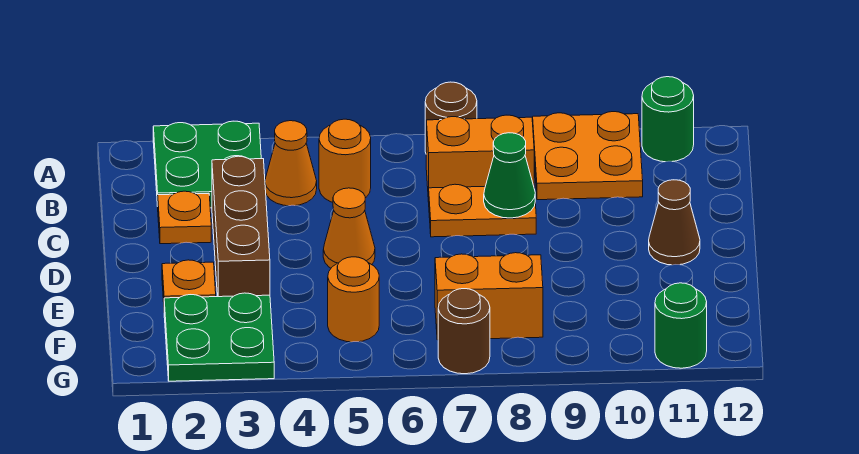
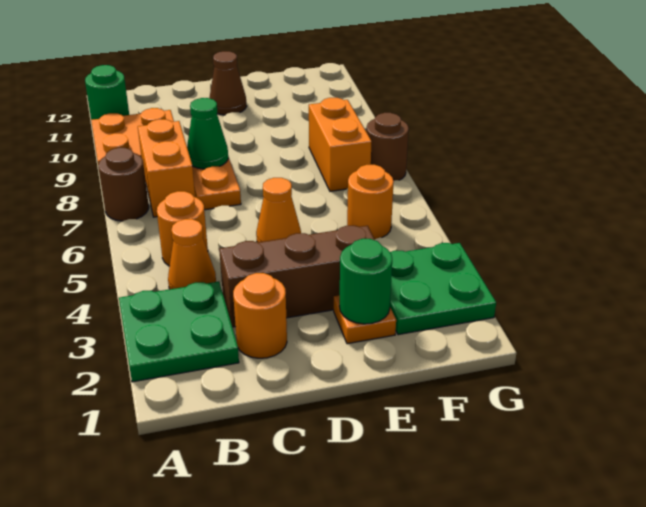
orange plate C2 level 1 -> orange round brick C2 level 1
green round brick G11 level 1 -> green round brick E2 level 2

